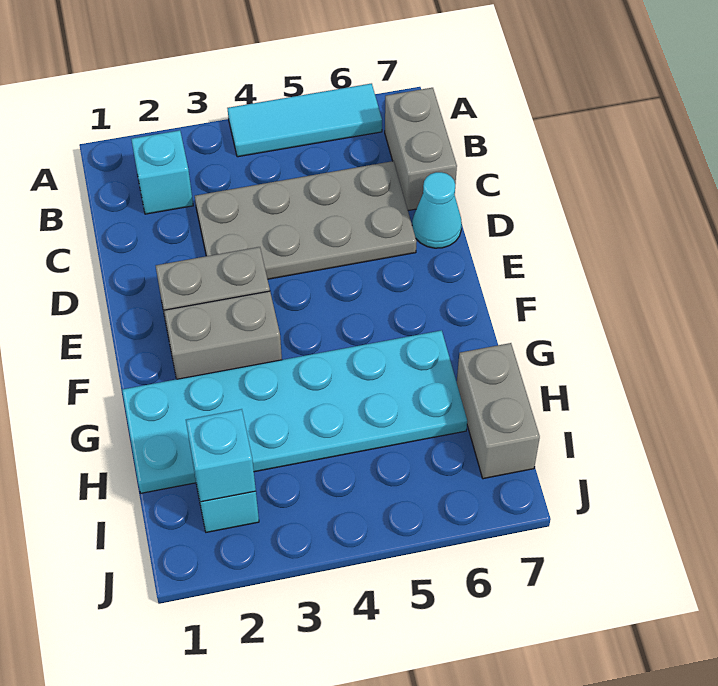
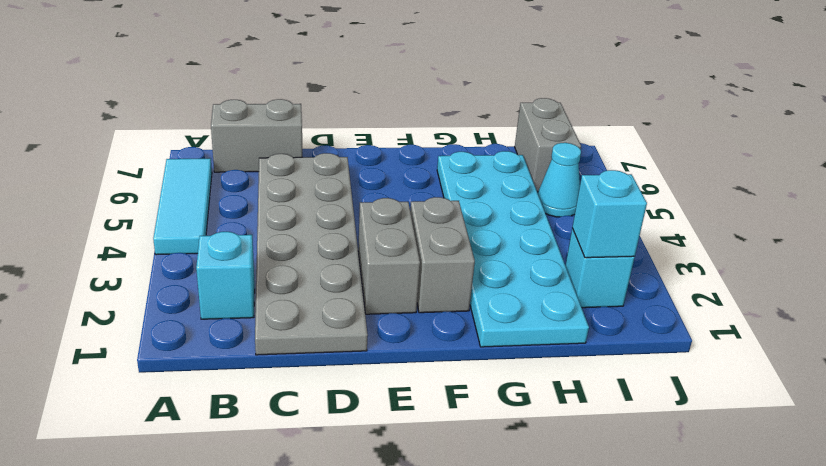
grey plate C3:D6 level 1 -> grey plate C1:D6 level 1
cyan cone D7 level 1 -> cyan cone I5 level 1
grey brick H7:I7 level 1 -> grey brick I6:I7 level 1

